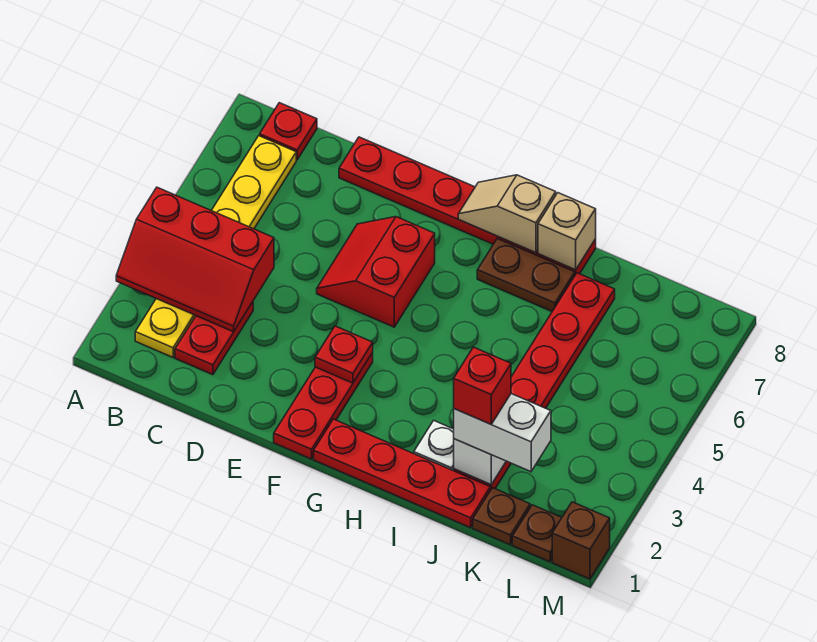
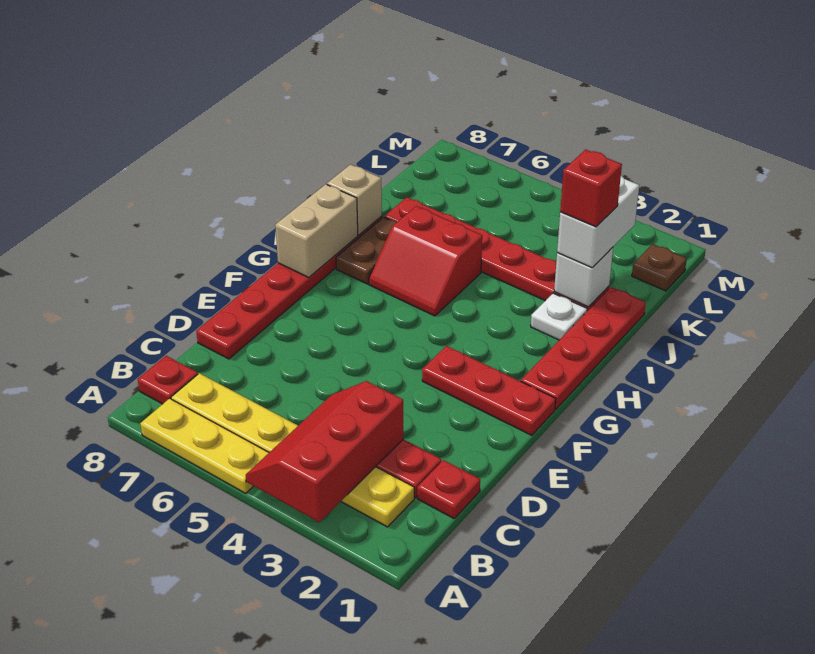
red slope A3:C4 level 2 top 4 -> red slope A3:C4 level 2 top 3
none -> yellow plate A5:A7 level 1
red slope E5:F6 level 1 top F -> red slope H5:I6 level 1 top I
red plate F3 level 2 -> red plate C1 level 1
tan slope G8:H8 level 2 top H -> tan brick G8:H8 level 2
brown plate K1 level 1 -> none
brown brick M1 level 1 -> none

